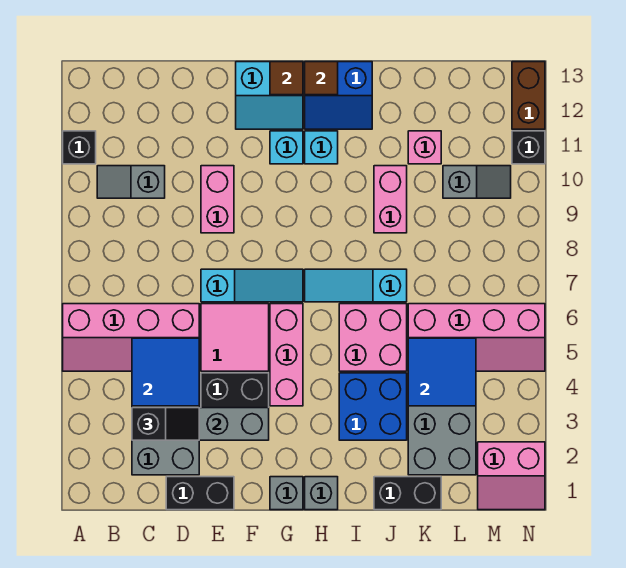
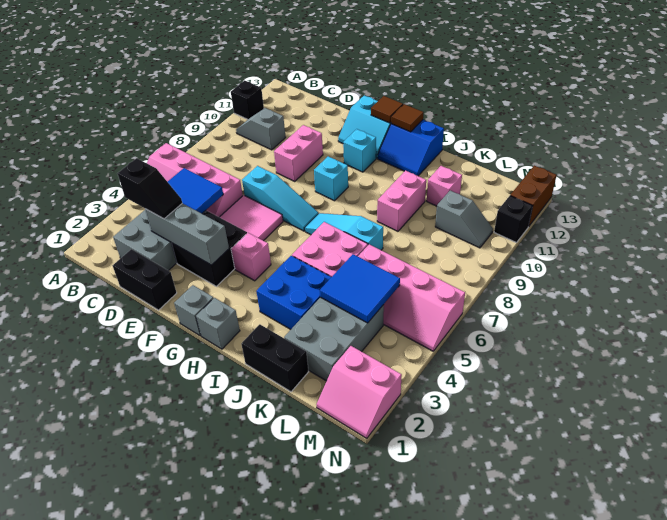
pink brick G4:G6 level 1 -> pink brick G4 level 1
cyan brick H11 level 1 -> cyan brick G9 level 1

